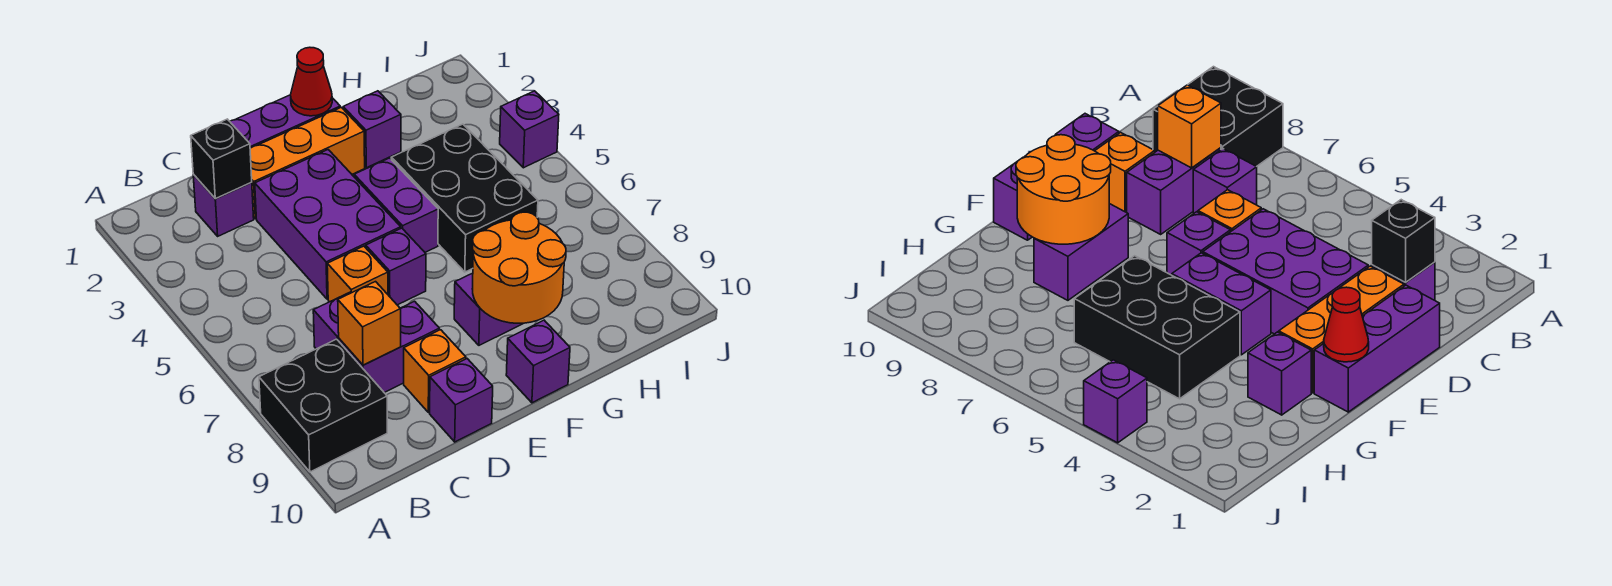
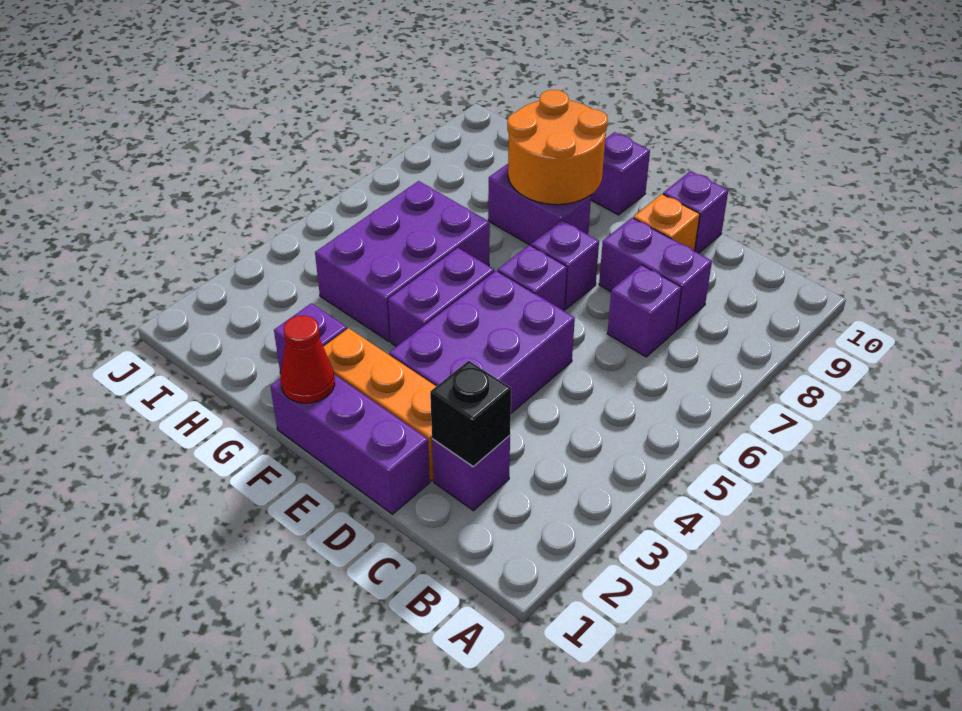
black brick A8:B9 level 1 -> none
orange brick C8 level 2 -> none
orange brick D6 level 1 -> none
black brick G4:H6 level 1 -> purple brick G4:H6 level 1
purple brick J4 level 1 -> purple brick E7 level 1

